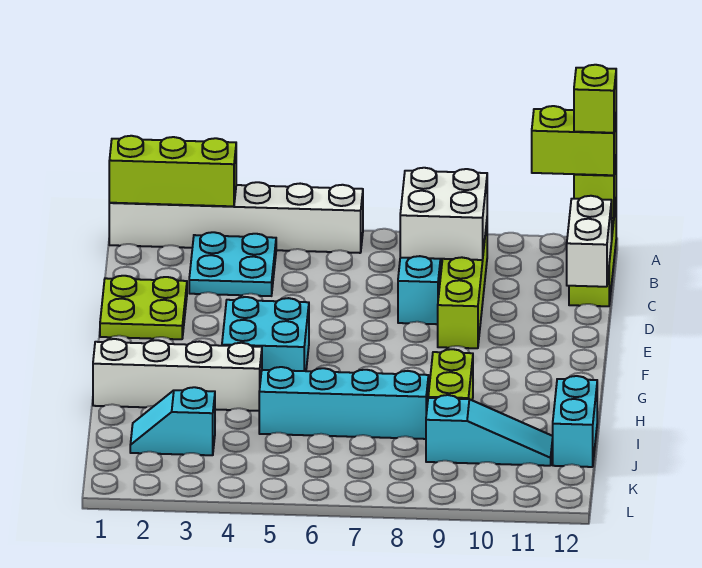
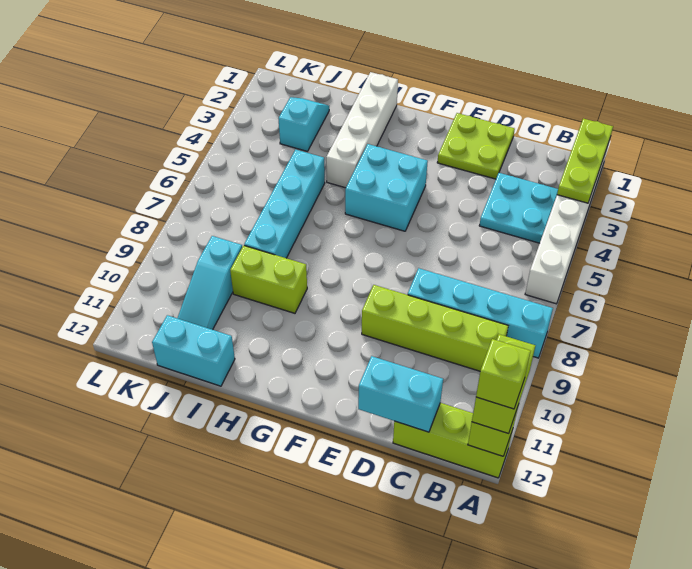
lime brick A1:A3 level 2 -> lime plate A1:A3 level 2
white brick B8:C9 level 2 -> none
white brick C12:D12 level 2 -> cyan brick C12:D12 level 2

